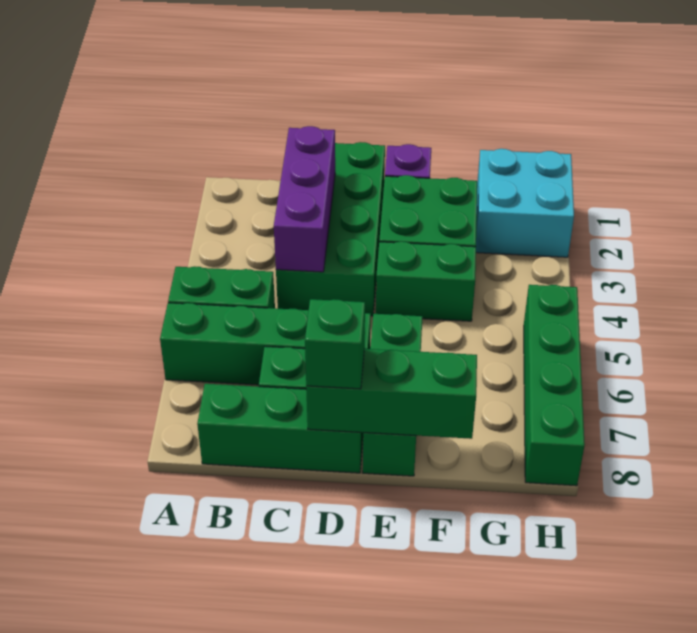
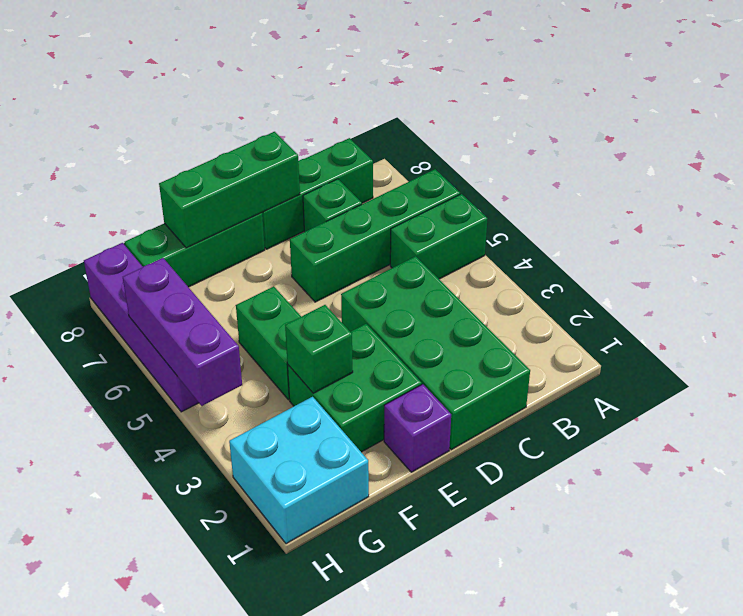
purple brick C2:C4 level 2 -> purple brick H4:H6 level 2
green brick D8 level 3 -> green brick F3 level 2
green brick E4:F4 level 1 -> green brick F4:F5 level 1
green brick E6:E8 level 1 -> green brick E8:G8 level 1
green brick H5:H8 level 1 -> purple brick H5:H8 level 1

